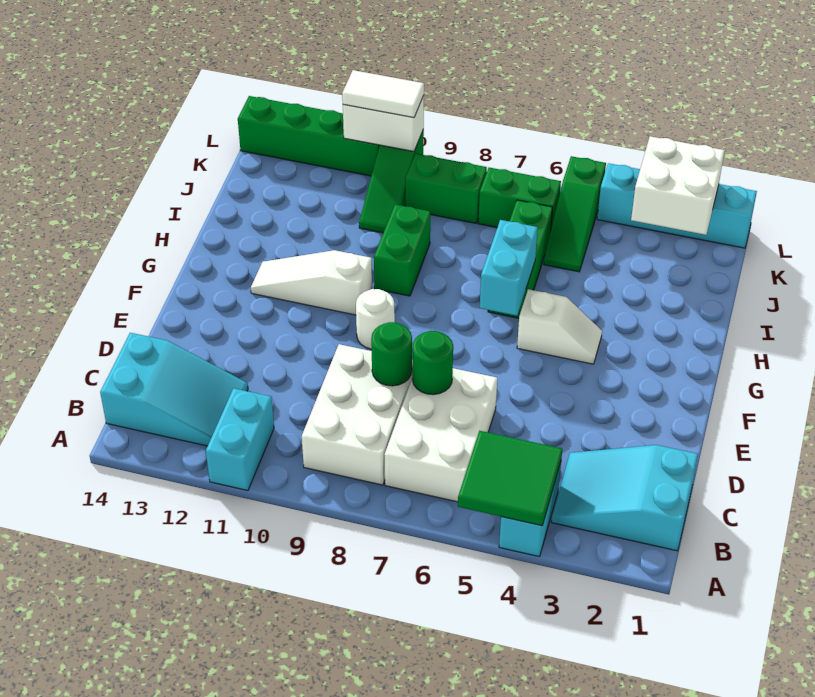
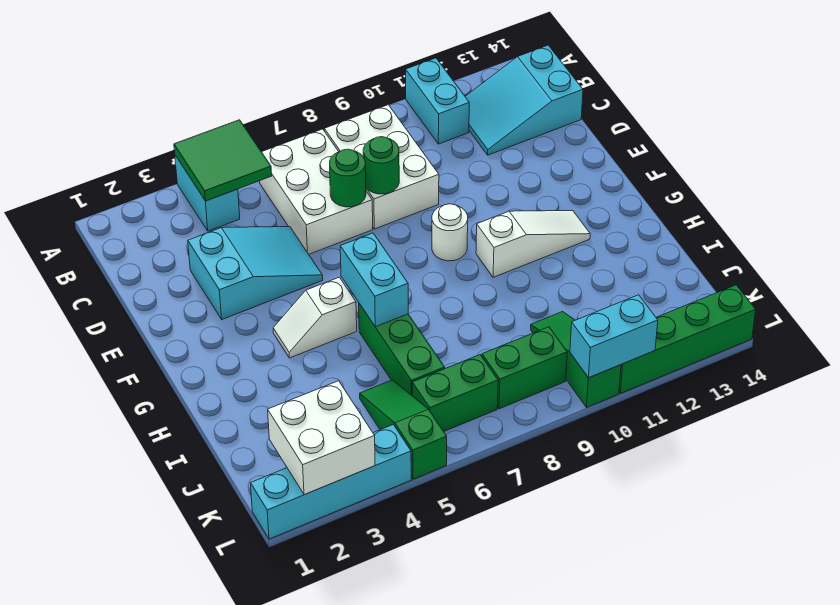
cyan slope B1:C3 level 1 top 1 -> cyan slope D3:E5 level 1 top 3
green brick H9:I9 level 1 -> none
white brick L10:L11 level 2 -> cyan brick L10:L11 level 2
white tile L10:L11 level 3 -> none

